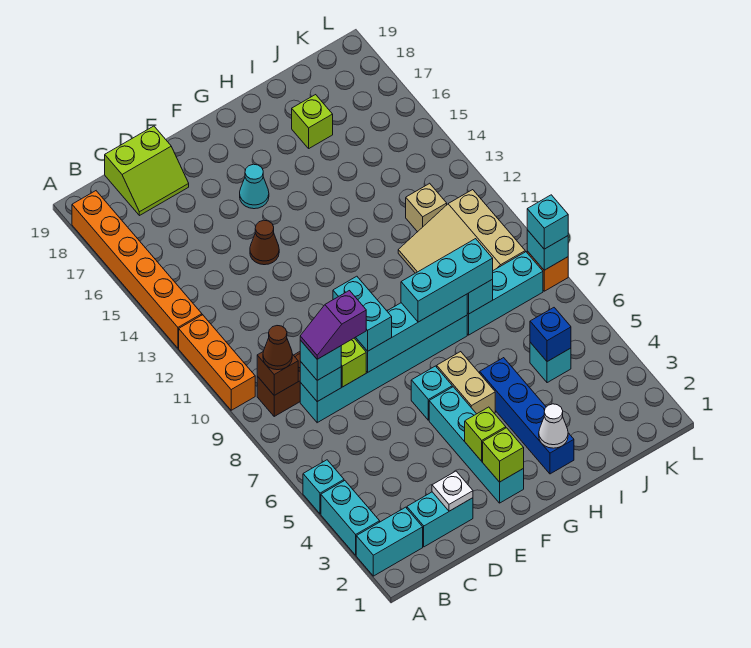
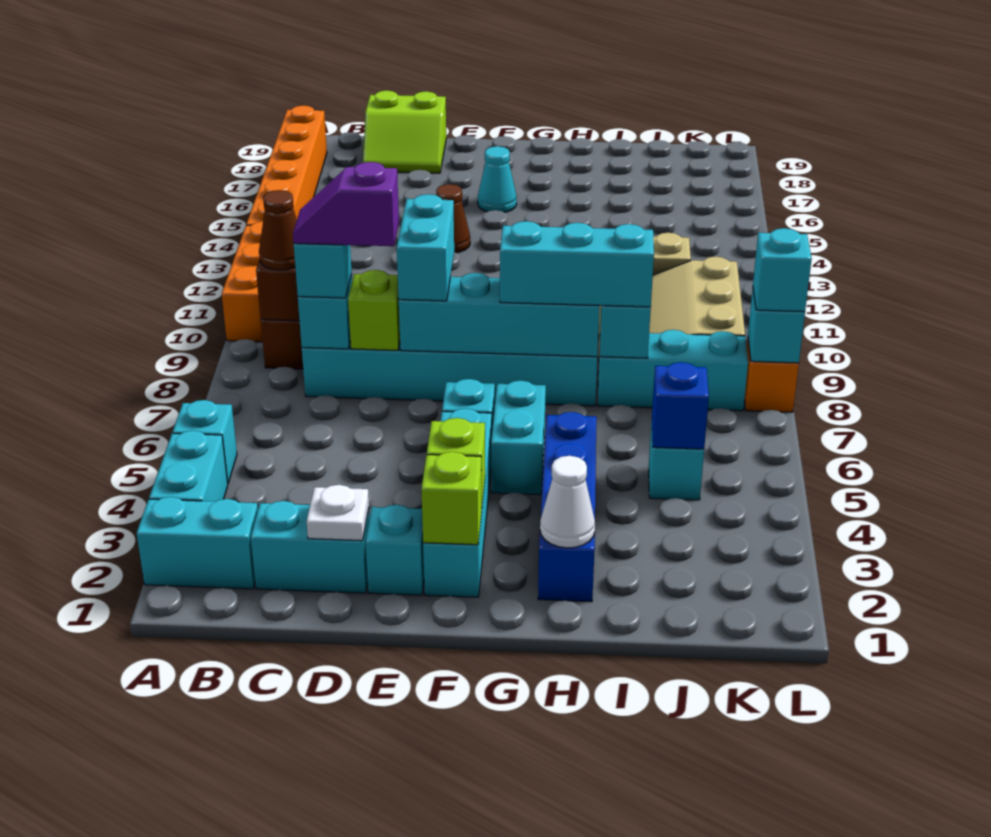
none -> cyan brick E2 level 1
tan brick G5:G6 level 1 -> cyan brick G5:G6 level 1
lime brick I17 level 1 -> none

